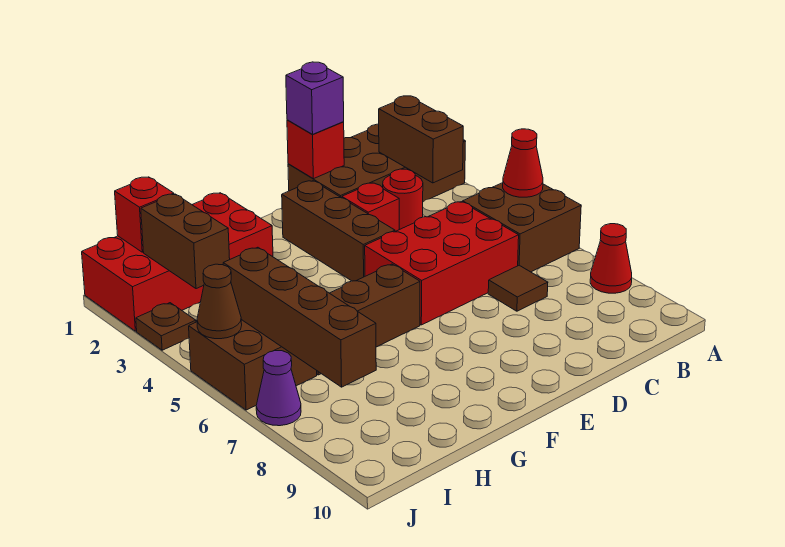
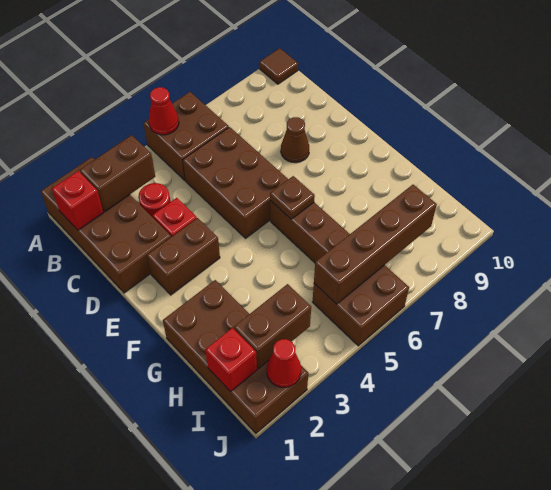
red cone A8 level 1 -> red cone J2 level 2
red brick C5:E6 level 1 -> brown brick C5:E6 level 1
brown tile C7 level 1 -> brown tile A10 level 1
red brick D1 level 2 -> red brick B1 level 2
purple brick D1 level 3 -> none
brown brick E2:E4 level 1 -> brown brick E2:E3 level 1
red brick G1:J2 level 1 -> brown brick G1:J2 level 1
brown plate J3 level 1 -> brown plate F6 level 2
brown cone J5 level 2 -> brown cone D8 level 1
purple cone J7 level 1 -> none

